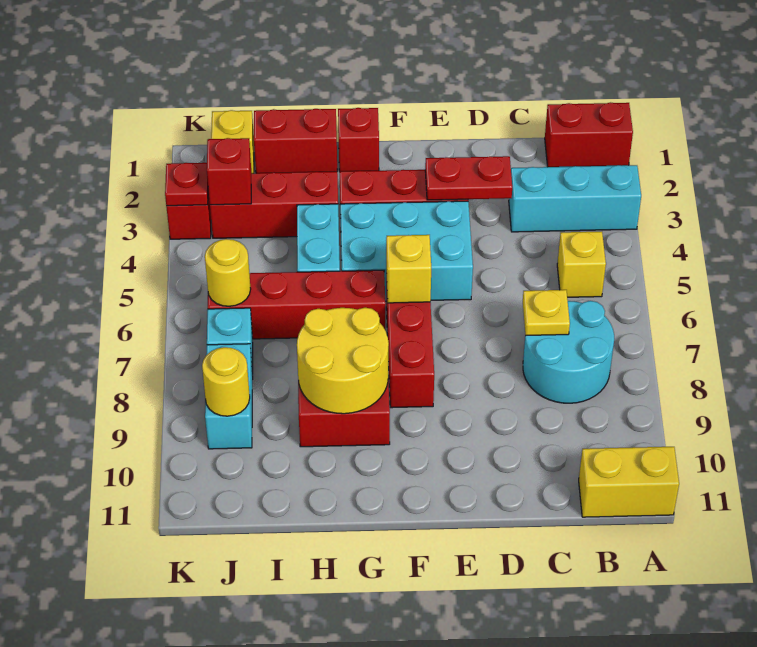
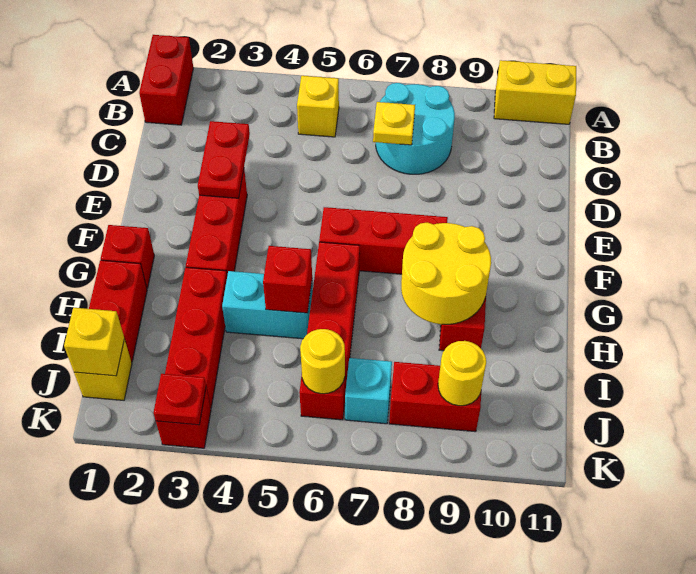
cyan brick A3:C3 level 1 -> none
yellow brick A11:B11 level 1 -> yellow brick A10:A11 level 1
cyan brick E4:G5 level 1 -> none
yellow brick F6 level 2 -> yellow brick J1 level 2
red brick J3 level 2 -> red brick H5 level 2
cyan brick J8:J9 level 1 -> red brick J8:J9 level 1

